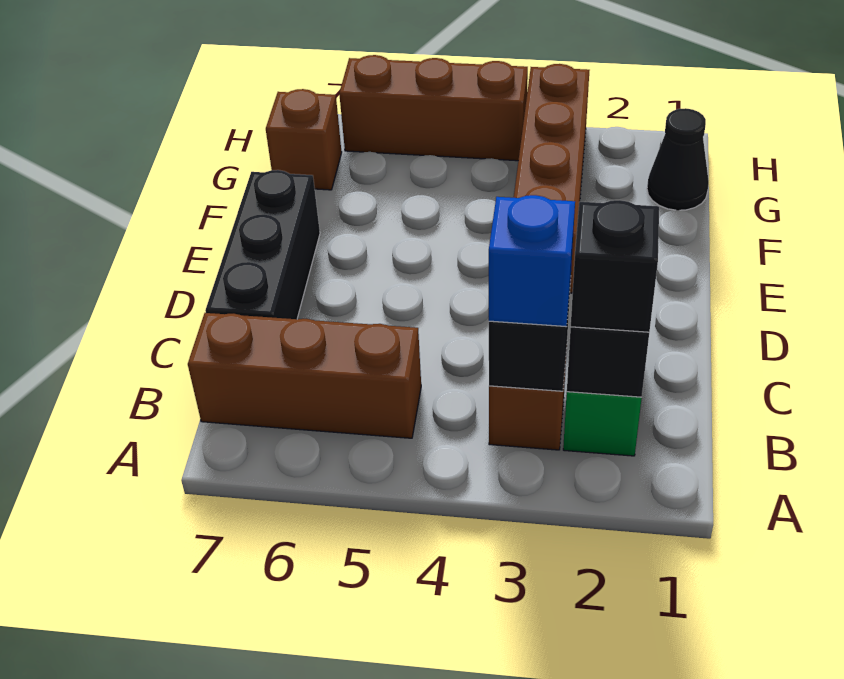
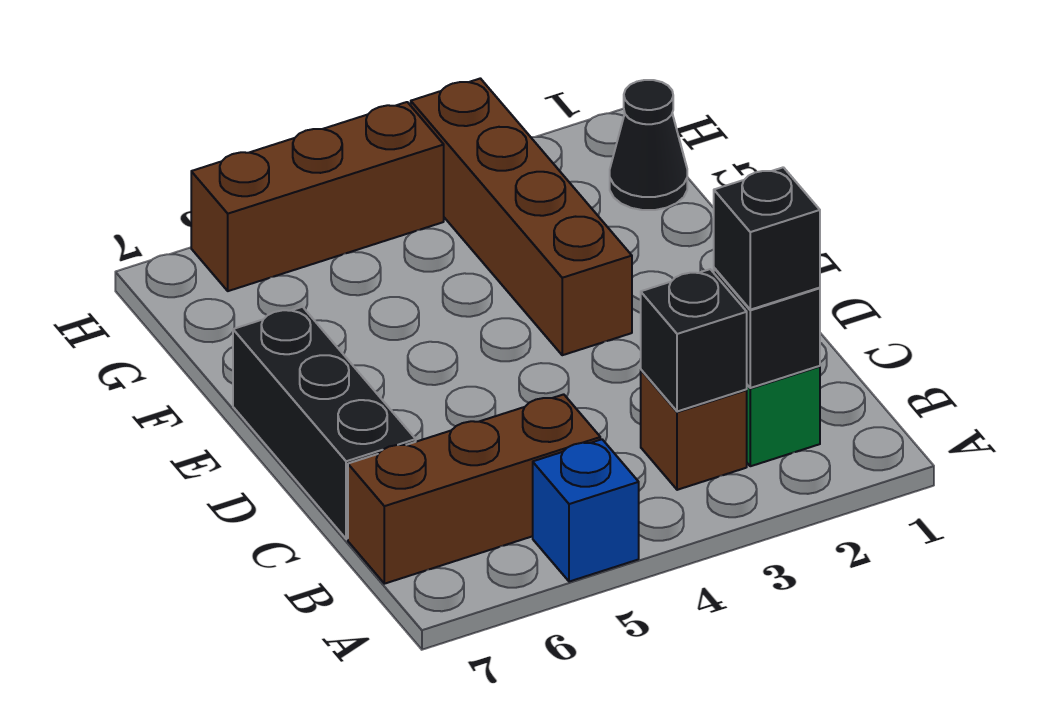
blue brick B3 level 3 -> blue brick A5 level 1
brown brick G7 level 1 -> none

